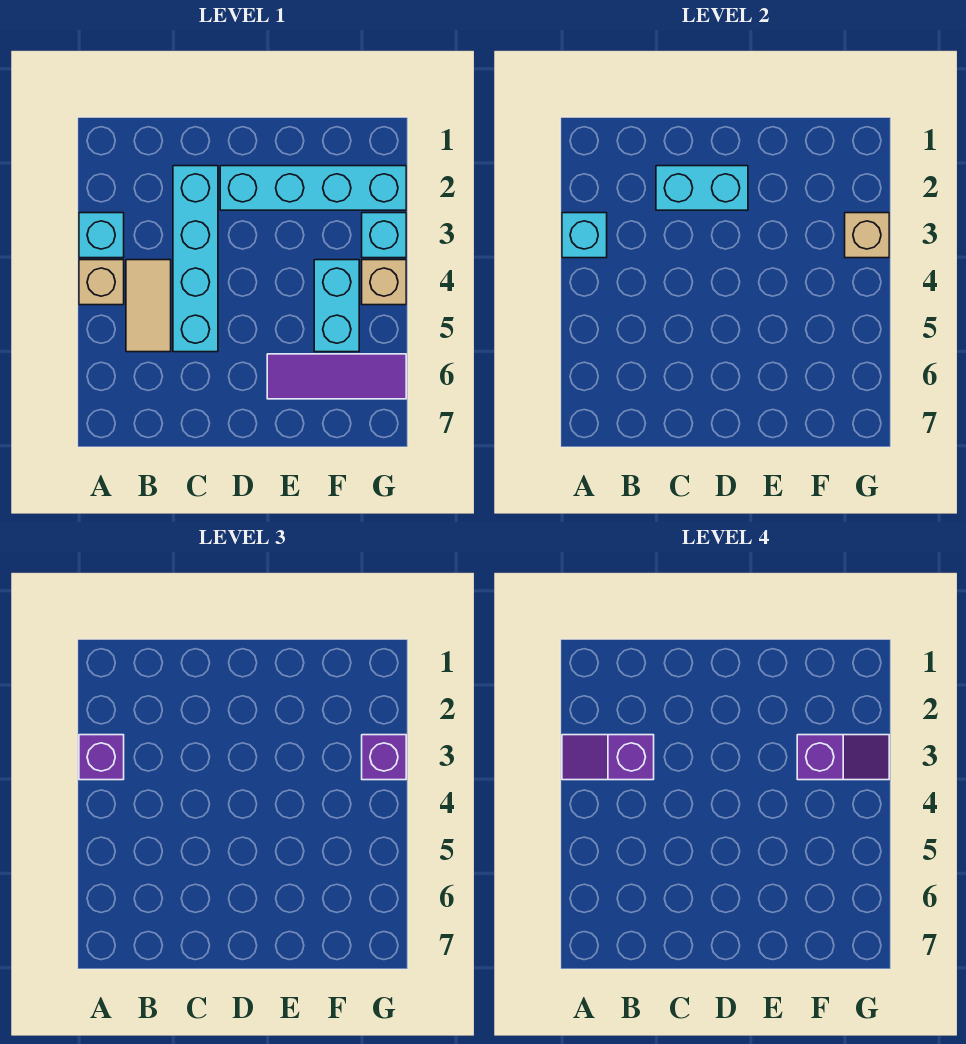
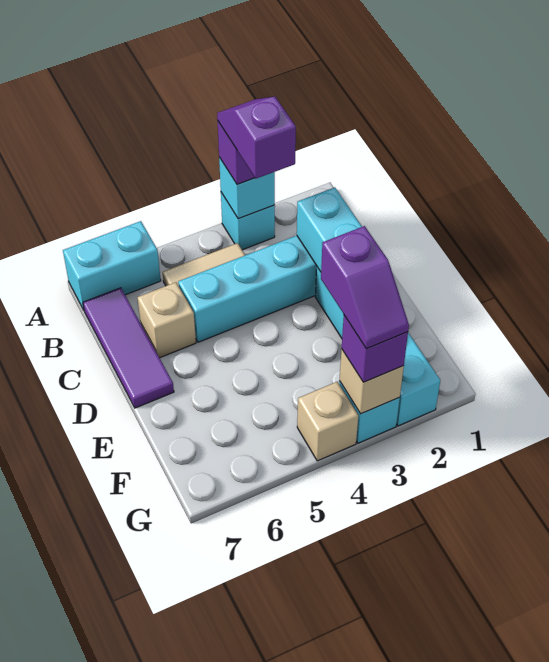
tan brick A4 level 1 -> tan brick C6 level 1
purple tile E6:G6 level 1 -> purple tile B7:D7 level 1
cyan brick F4:F5 level 1 -> cyan brick A6:A7 level 1

